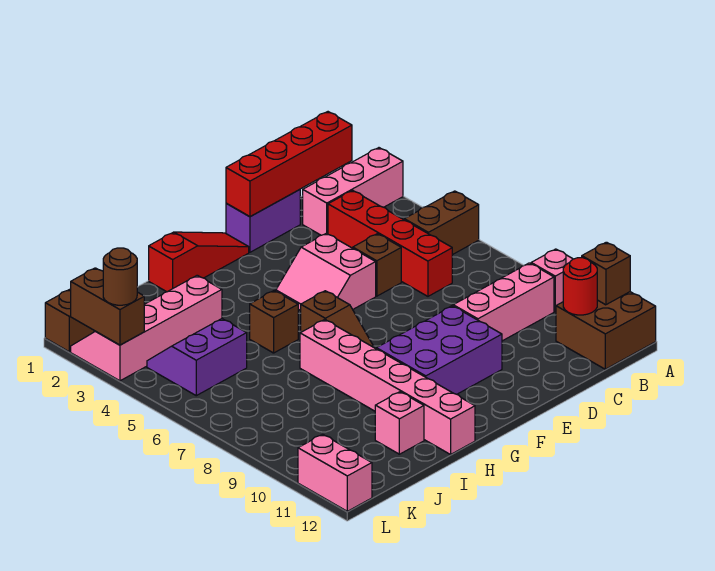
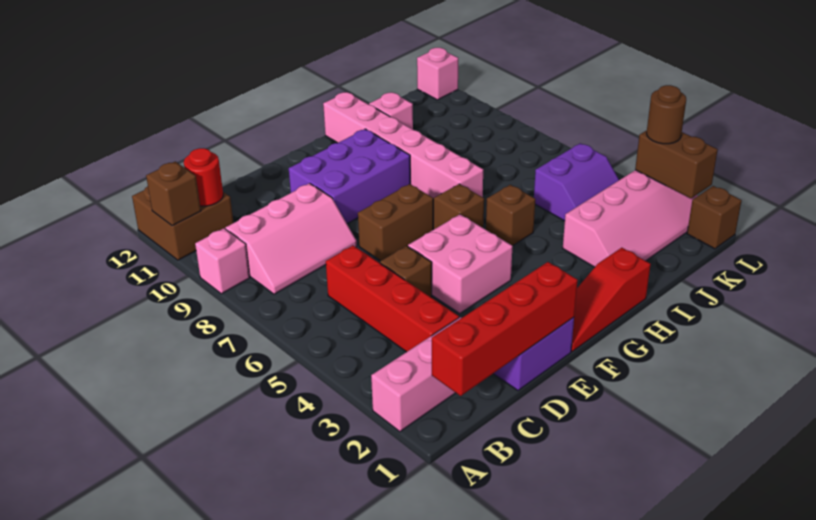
brown brick A5:B5 level 1 -> brown brick E7:F7 level 1
pink slope E4:F5 level 1 top E -> pink brick E4:F5 level 1
pink brick L11:L12 level 1 -> pink brick L12 level 1

